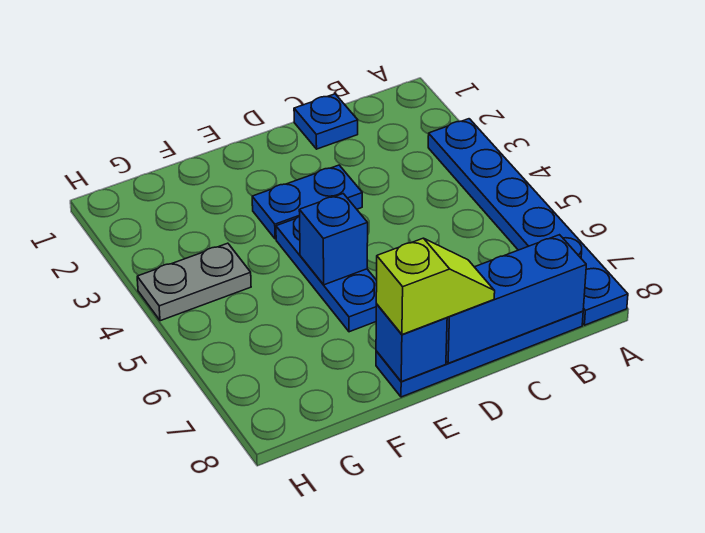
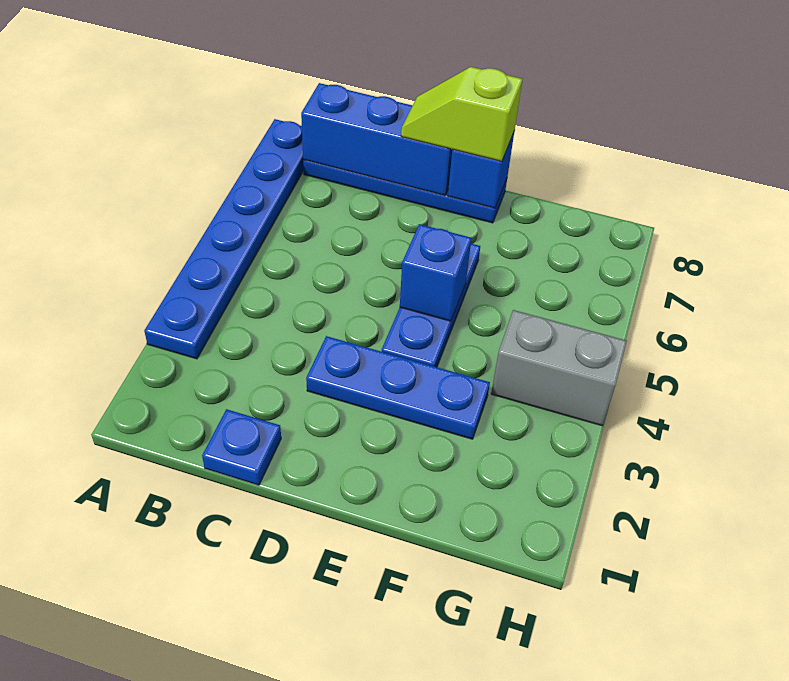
blue plate D3:E3 level 1 -> blue plate D3:F3 level 1
grey plate G4:H4 level 1 -> grey brick G4:H4 level 1

